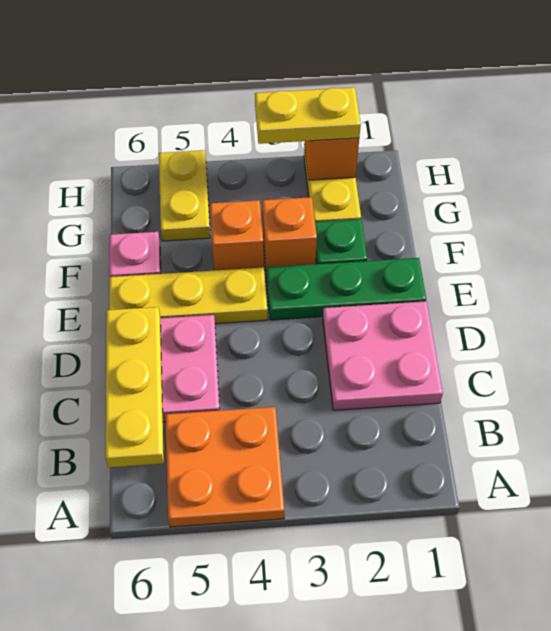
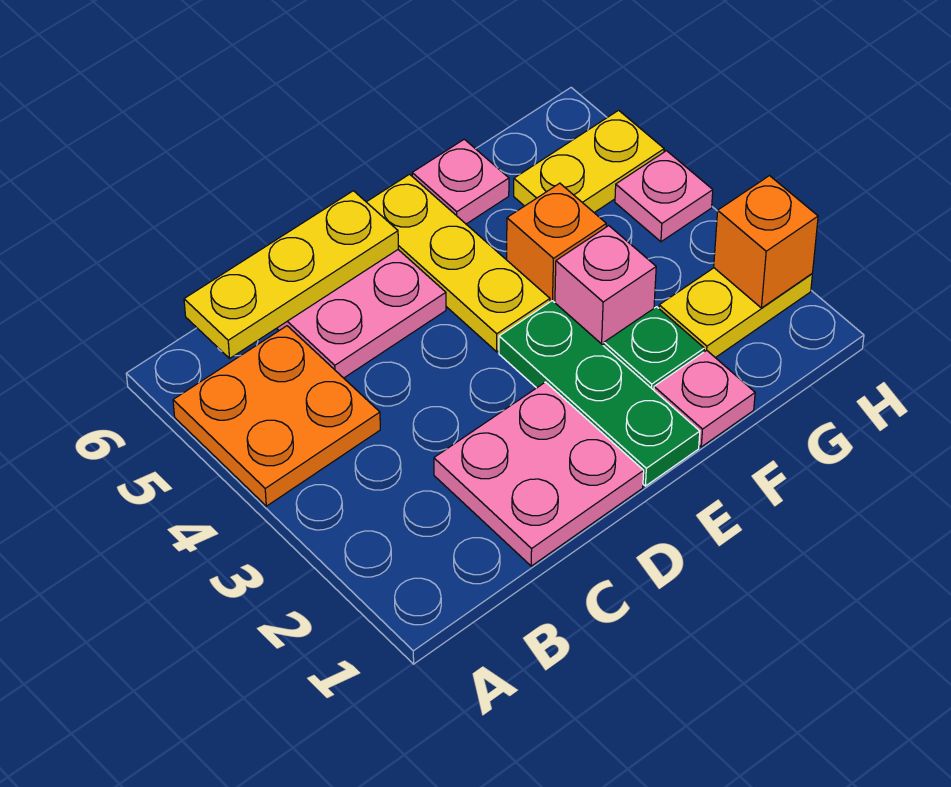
none -> pink plate F1 level 1
orange brick F3 level 1 -> pink brick F3 level 1
yellow plate H2:H3 level 3 -> none
none -> pink plate H4 level 1

